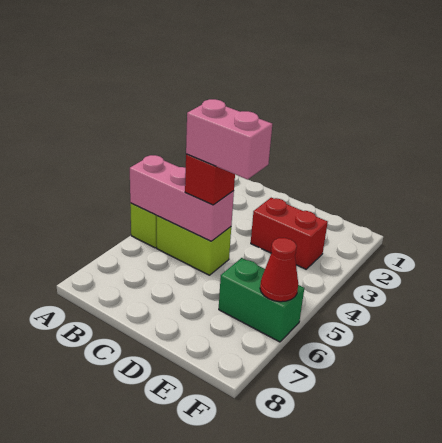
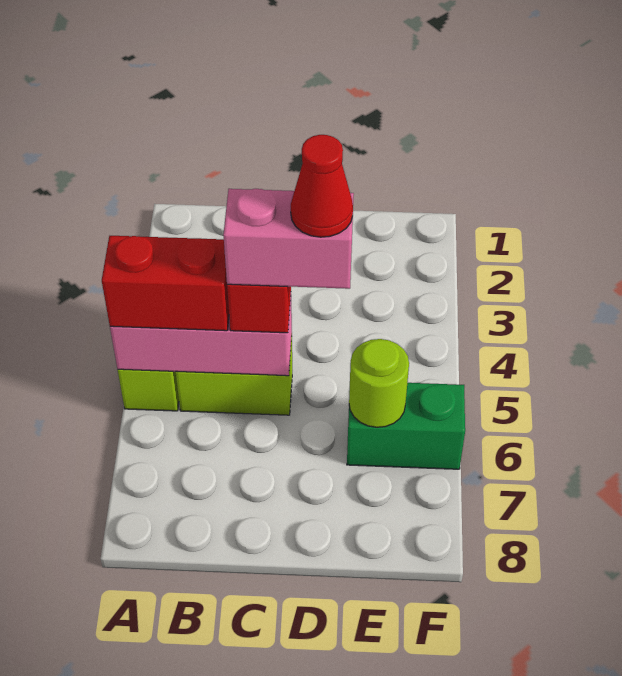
red brick D3:E3 level 1 -> red brick A5:B5 level 3
none -> lime round brick E6 level 2
red cone F6 level 2 -> red cone D5 level 5

